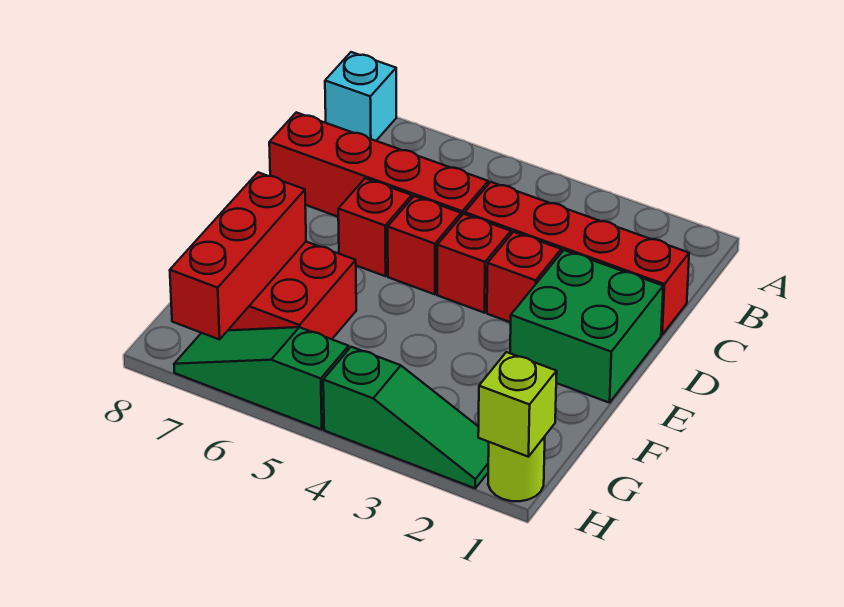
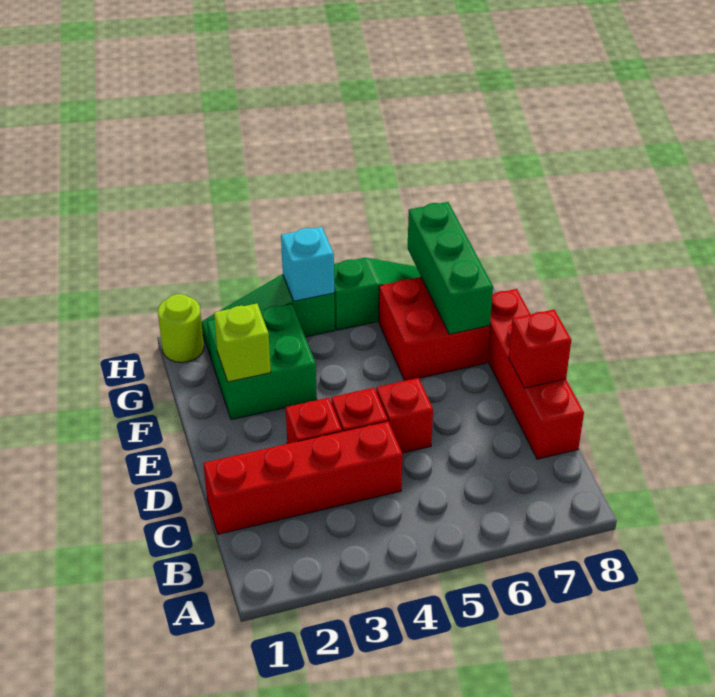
cyan brick A8 level 1 -> cyan brick H4 level 2
red brick C5:C8 level 1 -> red brick C8:F8 level 1
green brick D1:E2 level 1 -> green brick F2:G3 level 1
red brick D6 level 1 -> red brick D8 level 2
red brick F7:H7 level 2 -> green brick F7:H7 level 2
lime brick H1 level 2 -> lime brick F2 level 2

